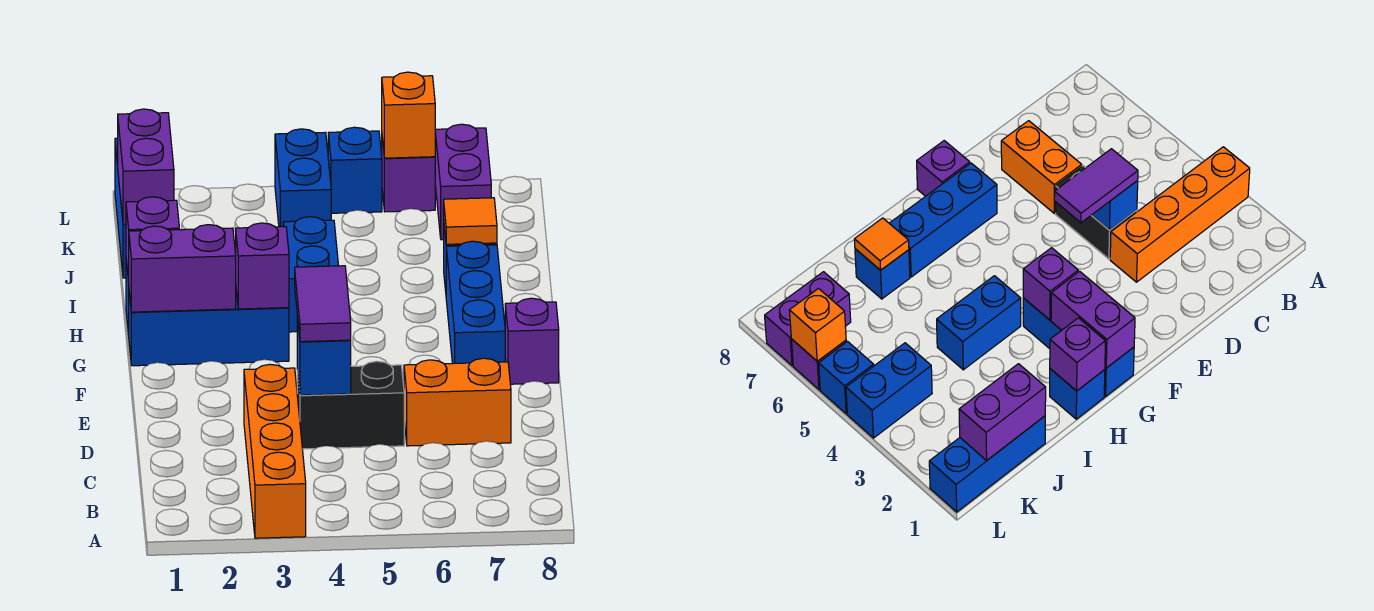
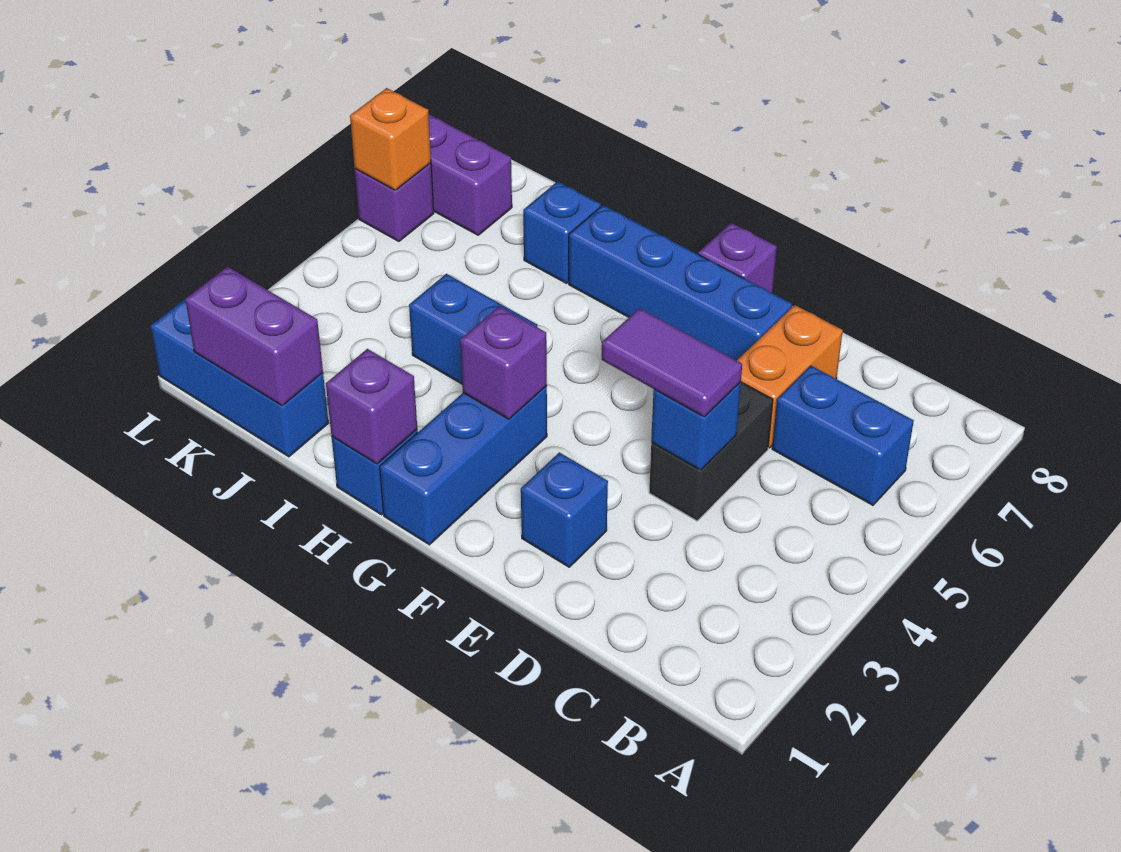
orange brick A3:D3 level 1 -> none
blue brick F7:H7 level 1 -> blue brick E7:H7 level 1
purple brick G1:G2 level 2 -> none
orange tile I7 level 2 -> none
blue brick K4:L4 level 1 -> blue brick B6:C6 level 1
blue brick L5 level 1 -> blue brick E2 level 1

